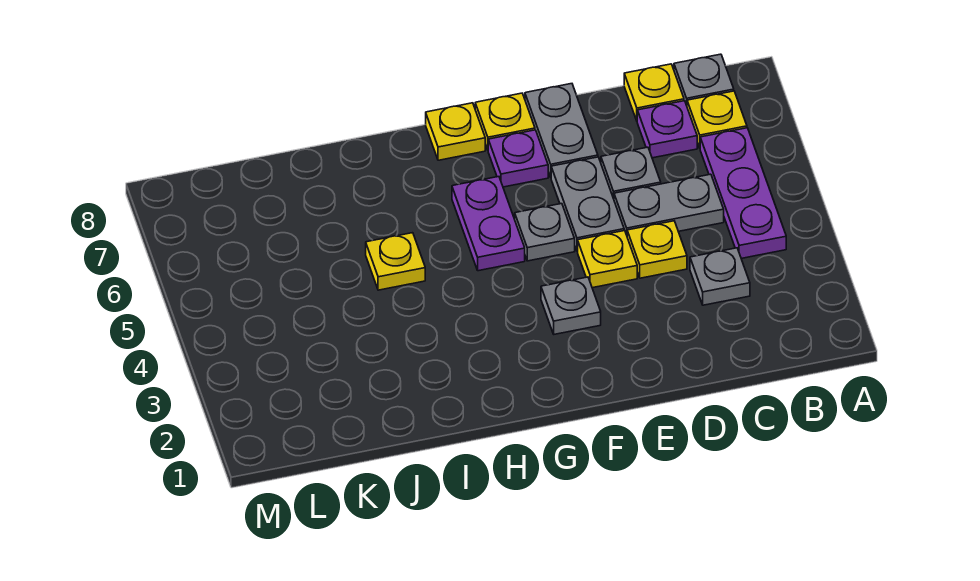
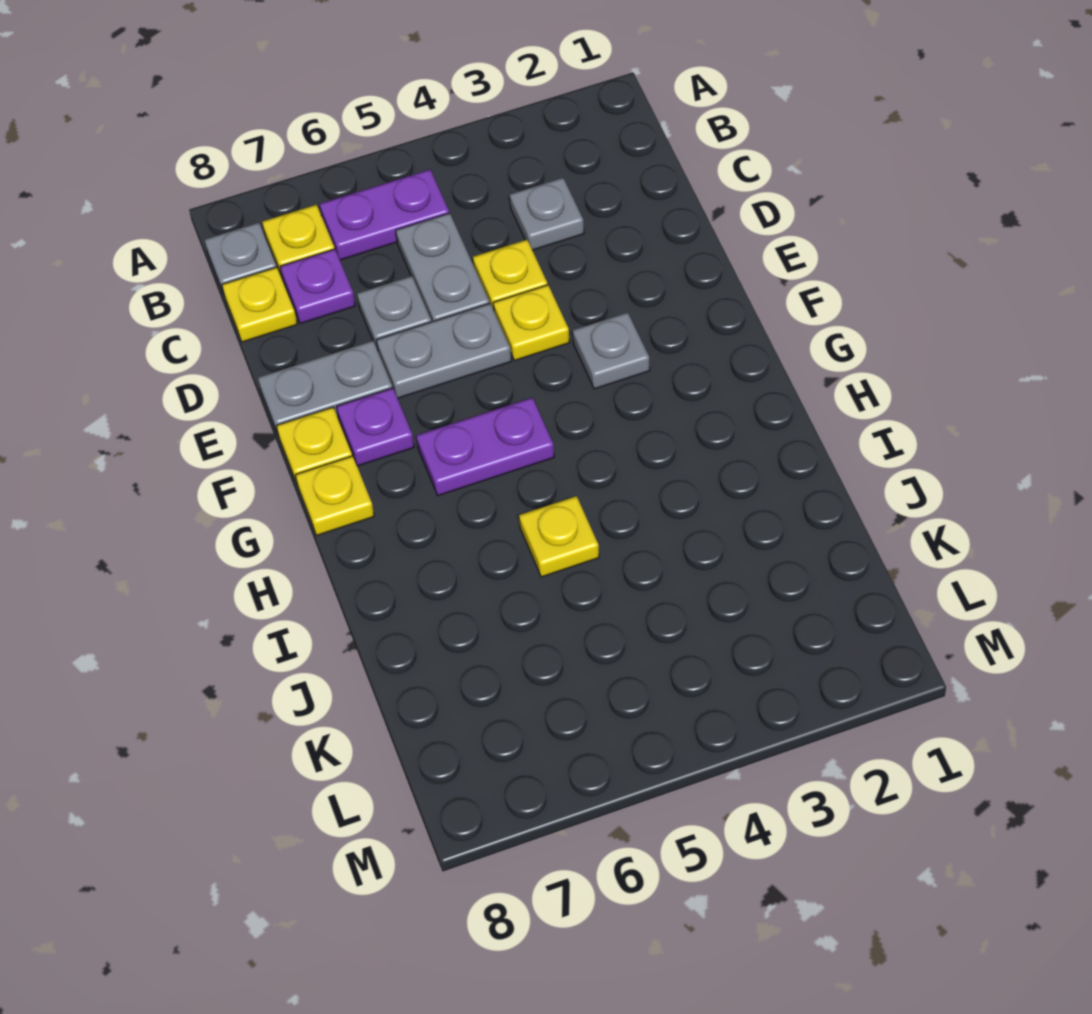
purple plate B4:B6 level 1 -> purple plate B5:B6 level 1
grey plate F5 level 1 -> none

